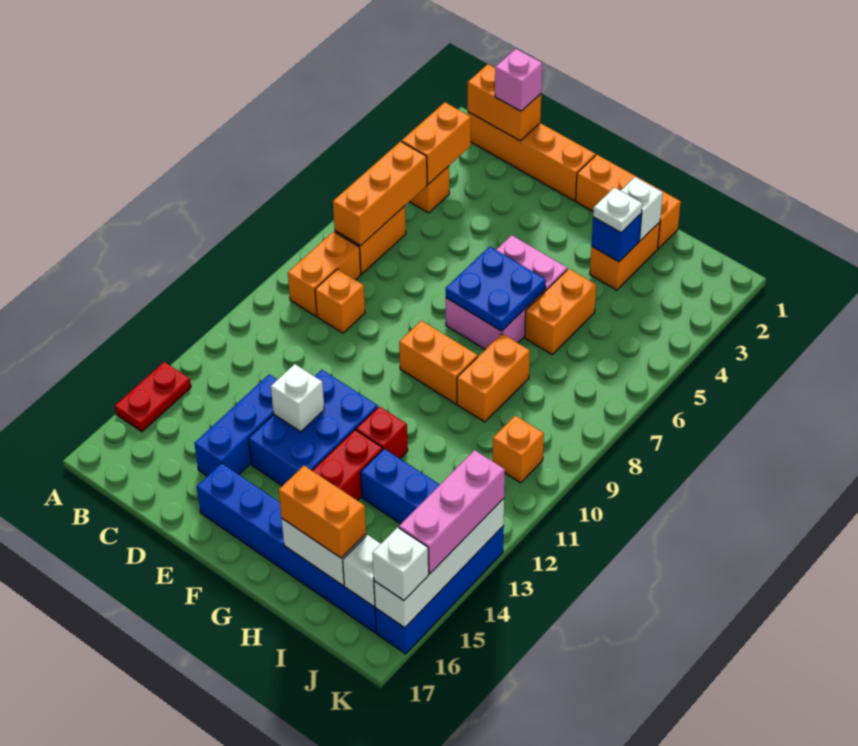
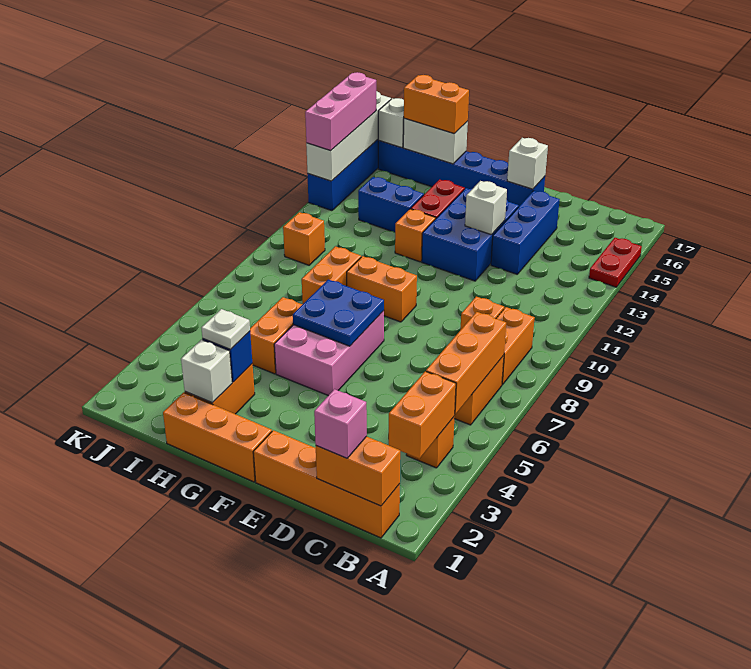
red brick G12 level 1 -> orange brick G12 level 1
white brick K16 level 3 -> white brick E16 level 2

